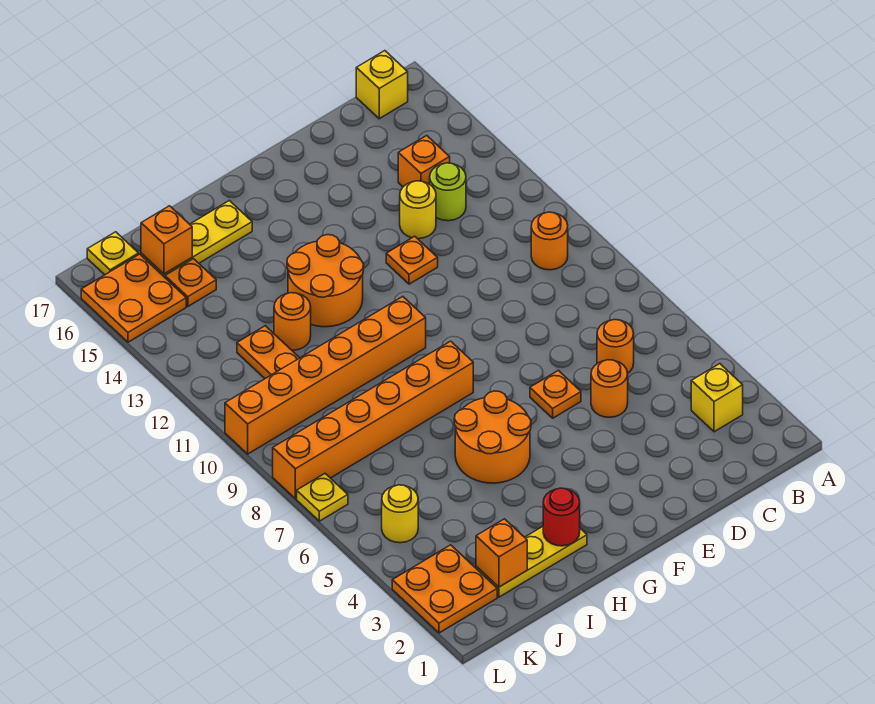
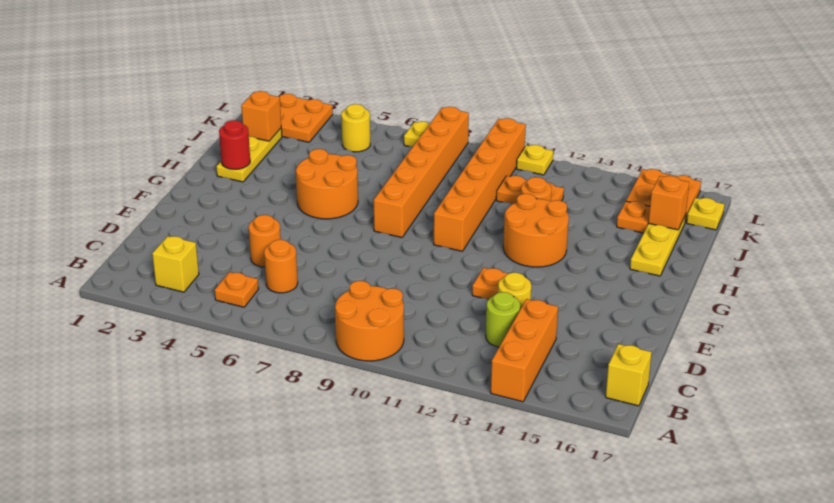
orange round brick B10 level 1 -> orange round brick A9:B10 level 1
orange brick C14 level 1 -> orange brick A14:C14 level 1
orange plate E6 level 1 -> orange plate B5 level 1
none -> yellow plate L11 level 1

